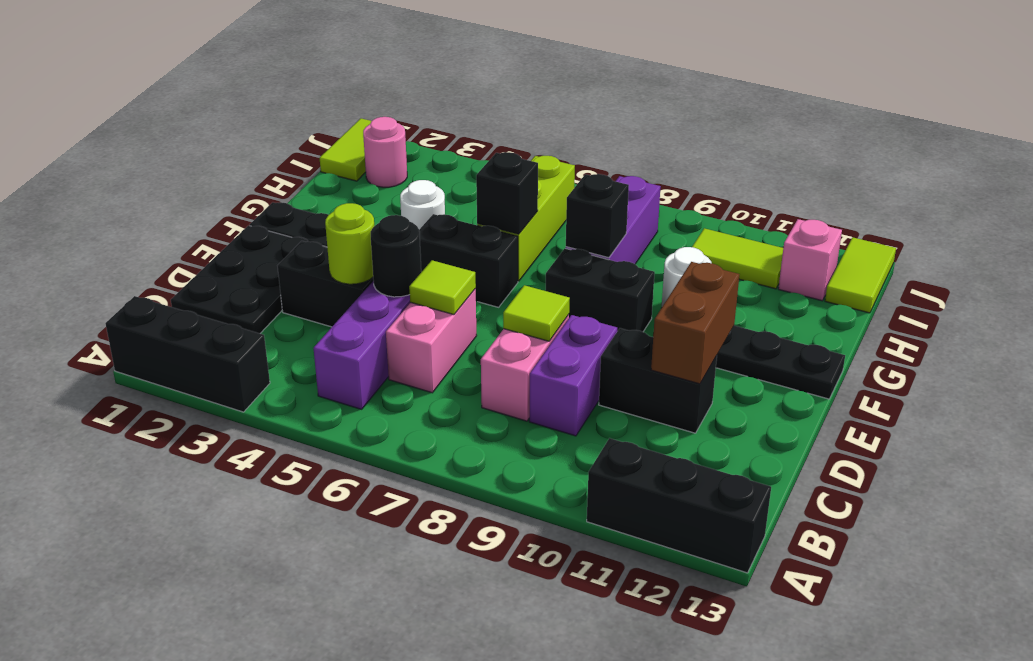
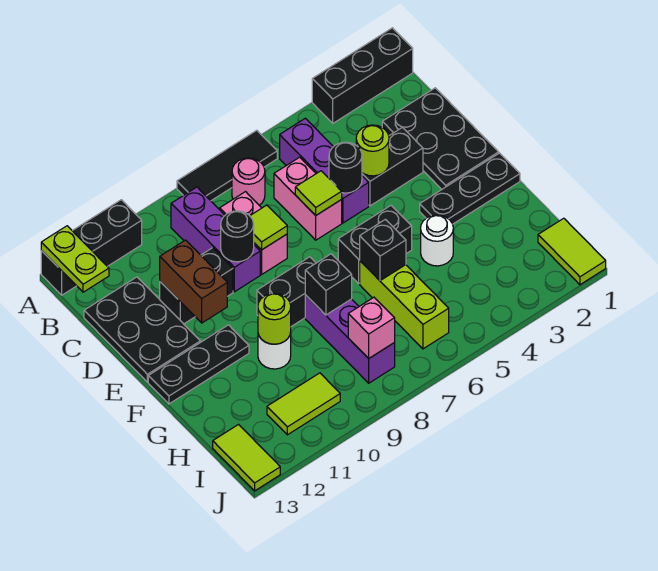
none -> black tile A6:A8 level 1
none -> lime plate A13:B13 level 2
purple brick C9:D9 level 1 -> purple brick B9:D9 level 1
none -> black plate C12:E13 level 1
none -> black round brick D9 level 2
none -> lime round brick G10 level 2
pink round brick I2 level 1 -> pink round brick B7 level 1
pink brick I12 level 1 -> pink brick I8 level 2

